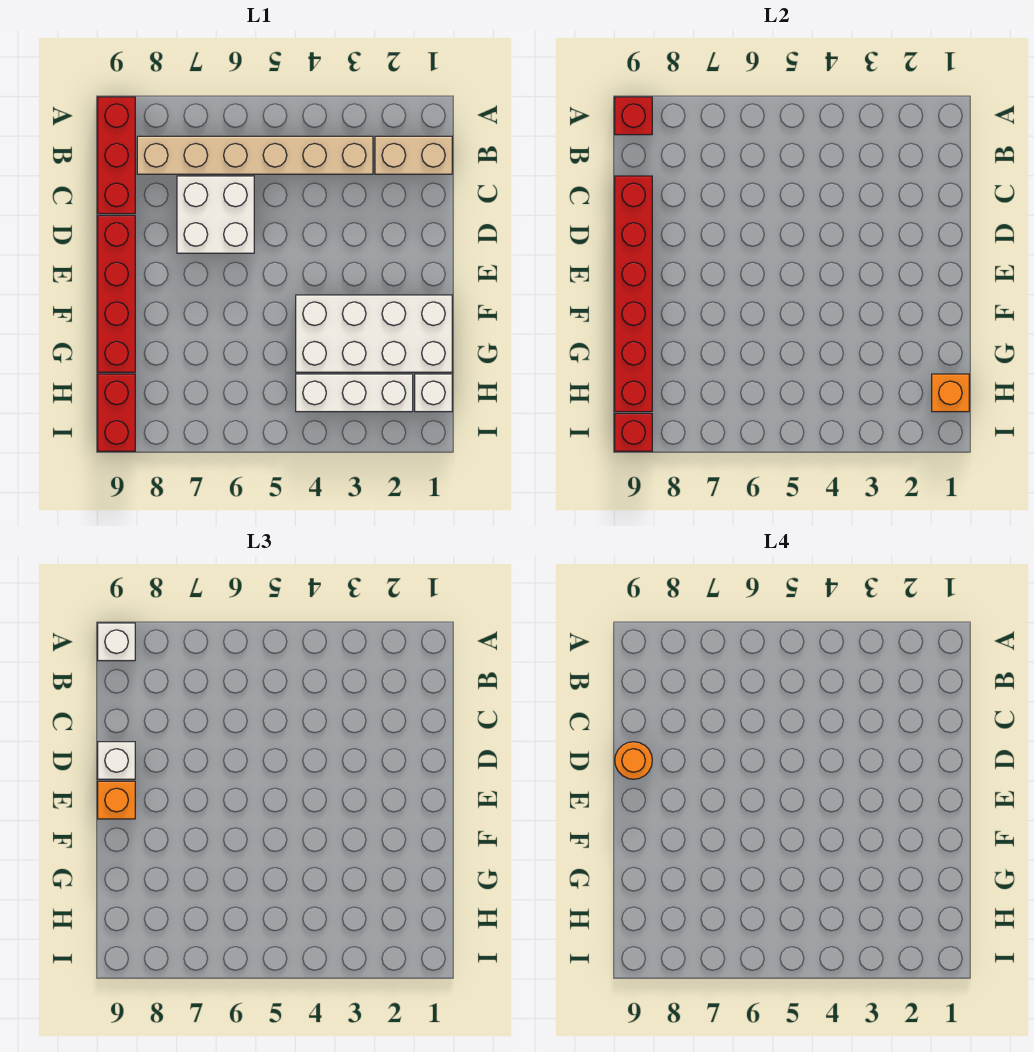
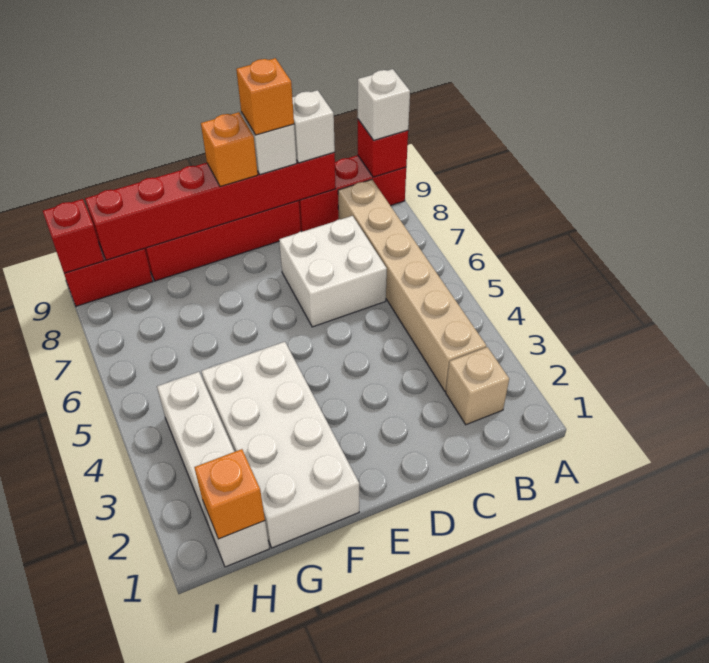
tan brick B1:B2 level 1 -> tan brick B2 level 1
none -> white brick C9 level 3
orange round brick D9 level 4 -> orange brick D9 level 4

